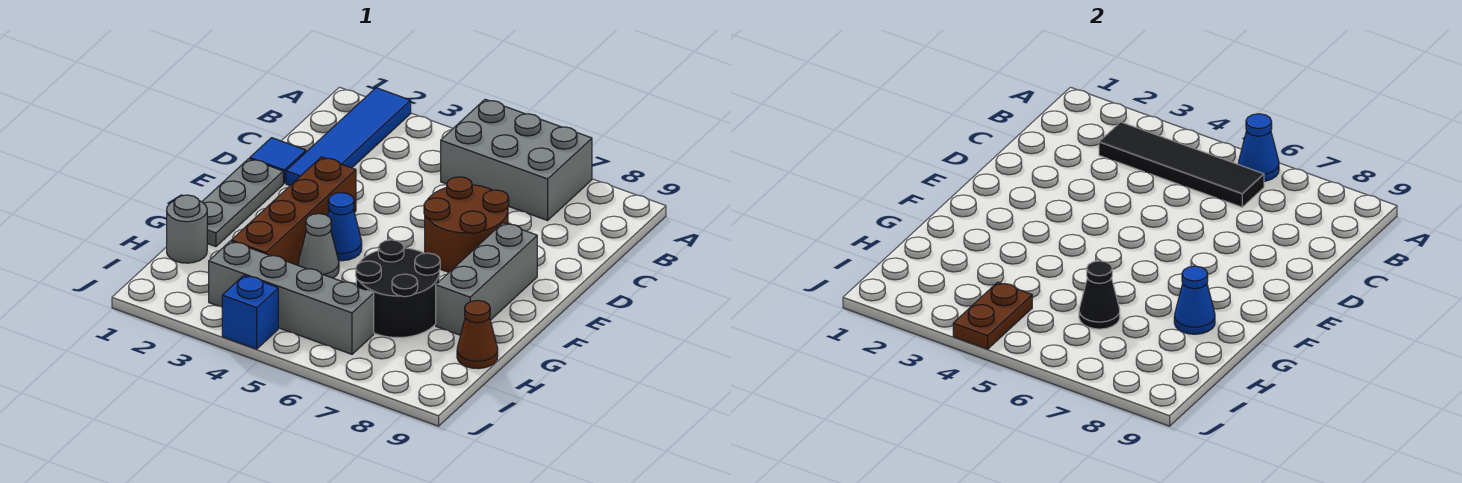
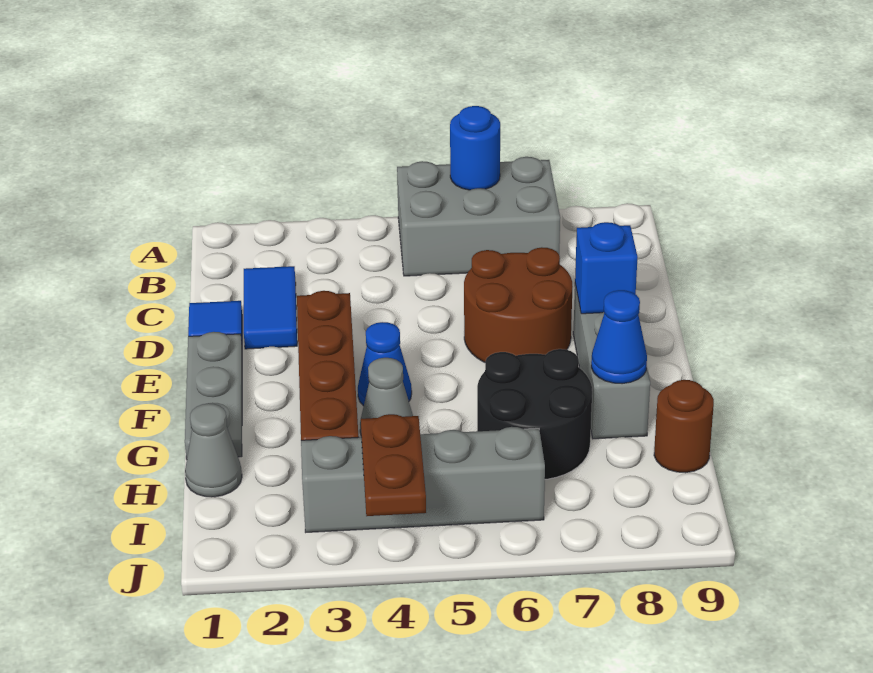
blue tile A2:D2 level 1 -> blue tile C2:D2 level 1
blue cone A6 level 2 -> blue round brick A6 level 2
black tile B3:B6 level 2 -> none
grey round brick H1 level 1 -> grey cone H1 level 1
black cone H6 level 2 -> none
brown cone H9 level 1 -> brown round brick H9 level 1
blue brick J4 level 1 -> blue brick E8 level 2

